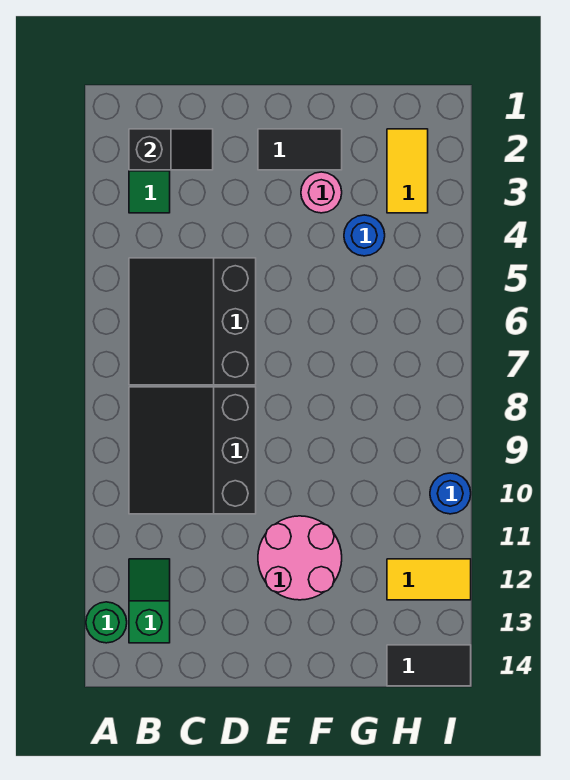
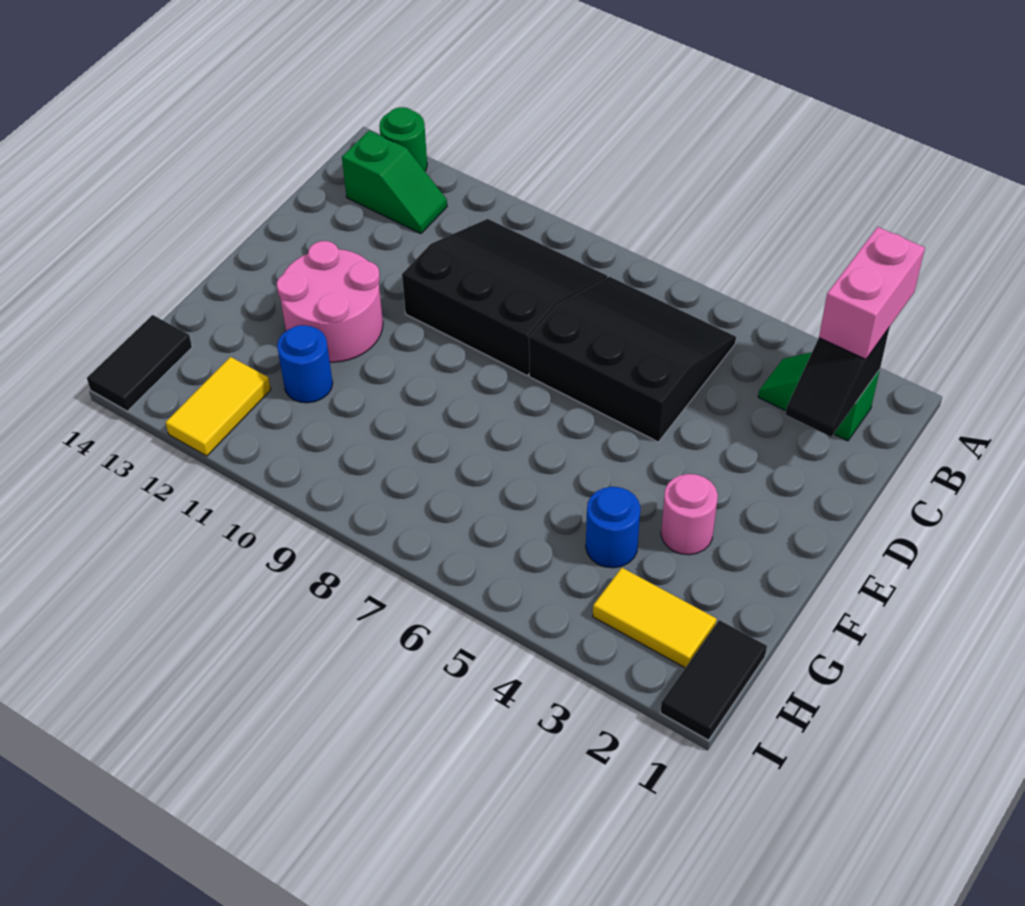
none -> pink brick A2:B2 level 3
black tile E2:F2 level 1 -> black tile H1:I1 level 1
blue round brick I10 level 1 -> blue round brick G11 level 1

